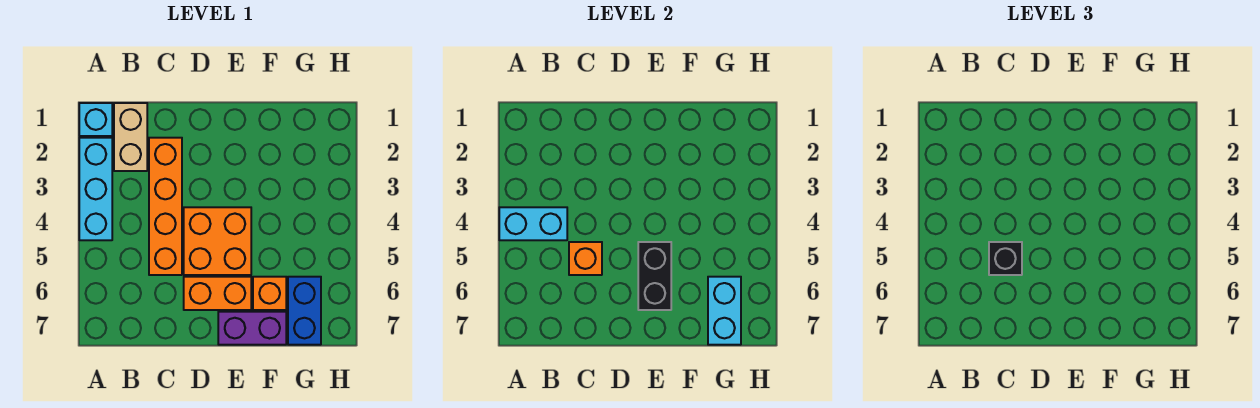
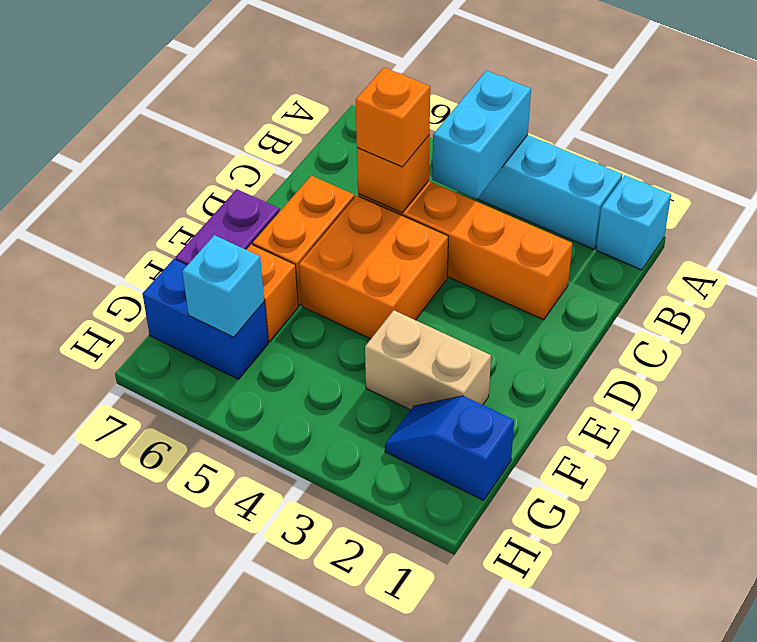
tan brick B1:B2 level 1 -> tan brick F2:F3 level 1
black brick C5 level 3 -> orange brick C5 level 3
black brick E5:E6 level 2 -> none
none -> blue slope G1:G2 level 1 top 1
cyan brick G6:G7 level 2 -> cyan brick G6 level 2

